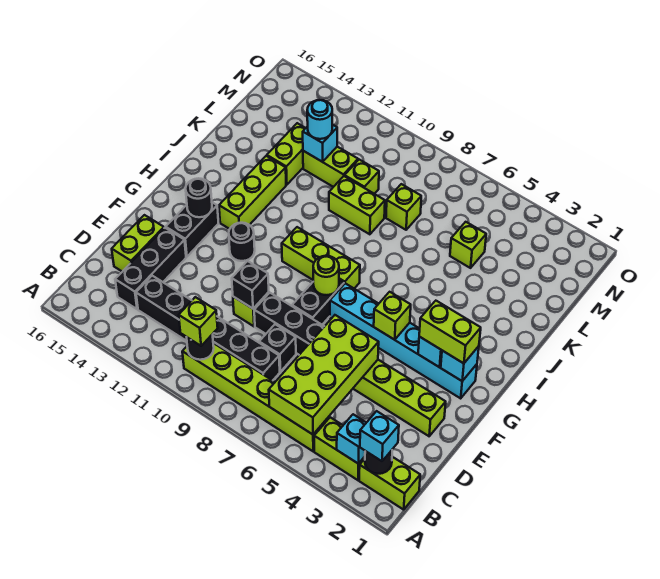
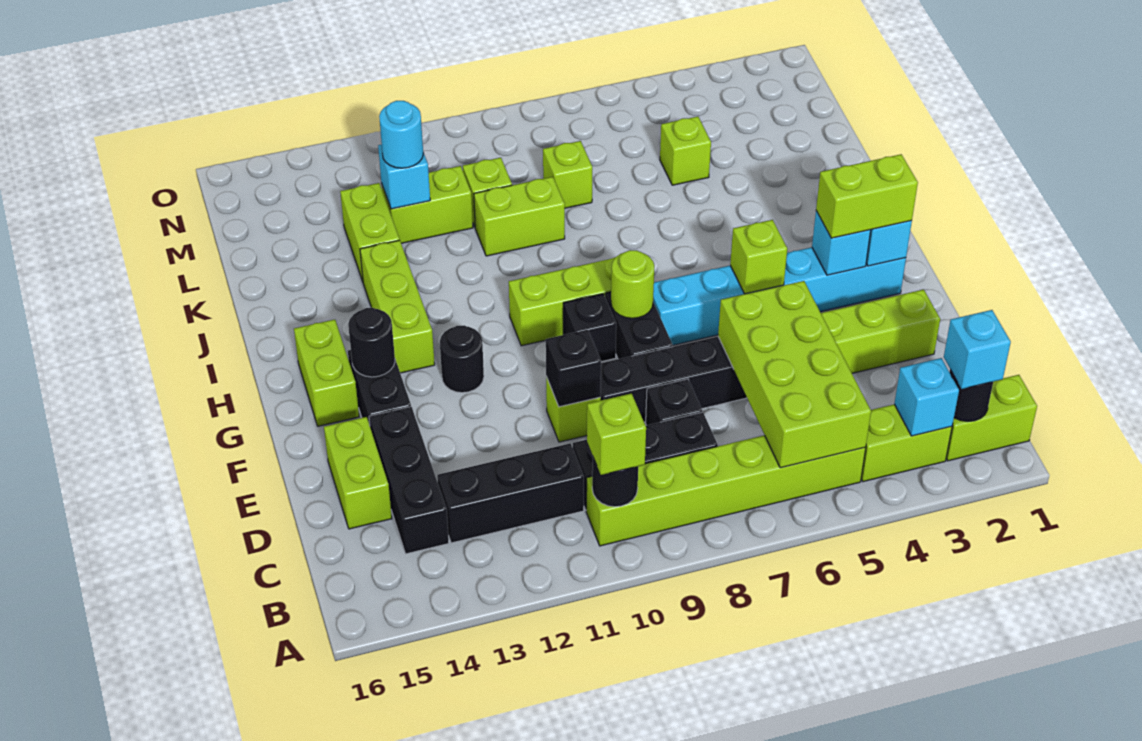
none -> black brick G9 level 1
none -> lime brick G15:H15 level 1

